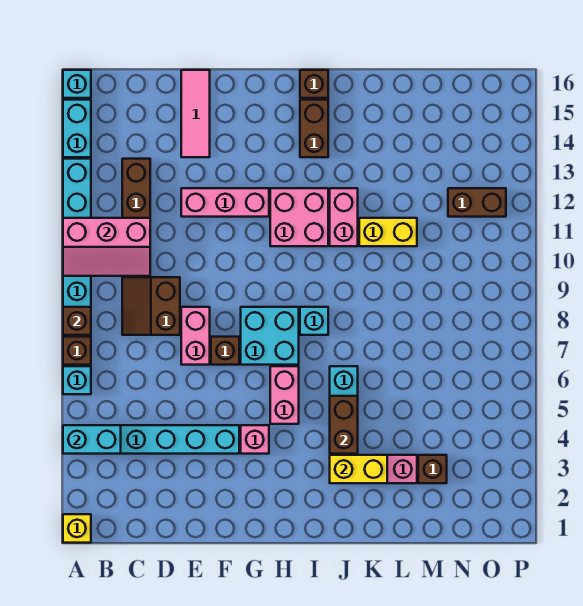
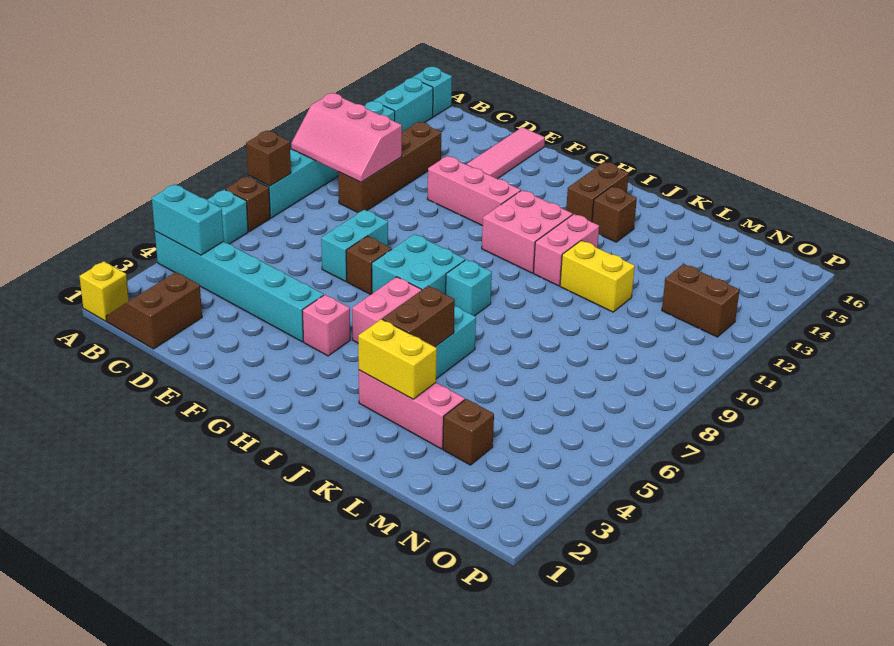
brown slope C8:D9 level 1 top D -> brown slope B1:C2 level 1 top C
pink brick E7:E8 level 1 -> cyan brick E7:E8 level 1
brown brick I16 level 1 -> brown brick J14 level 1

